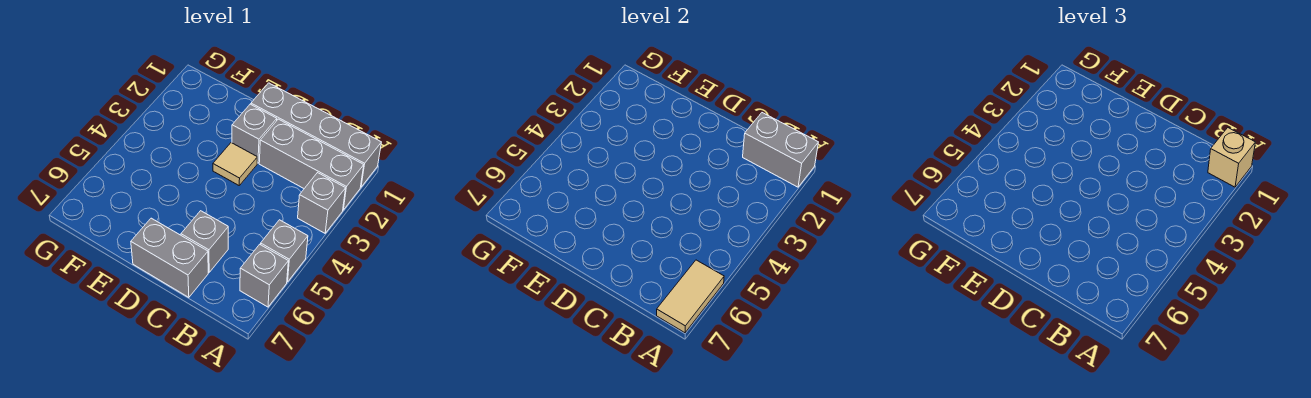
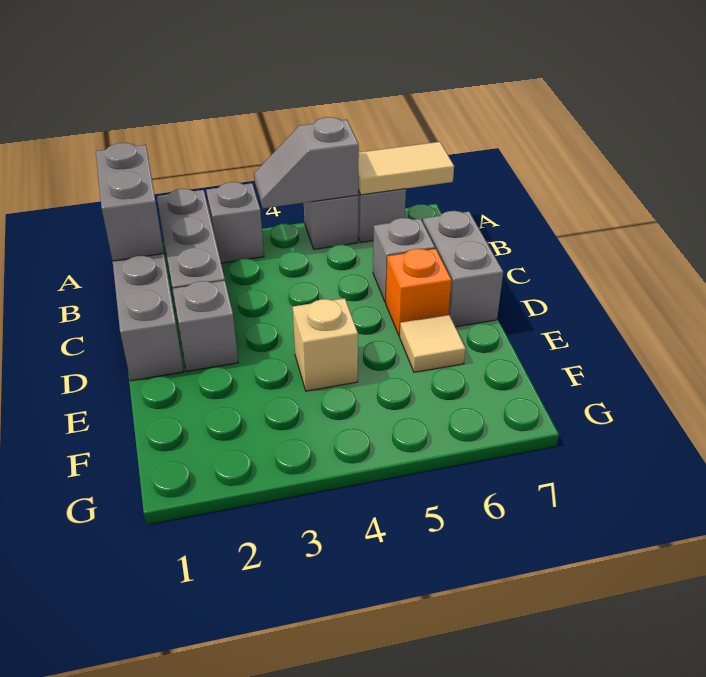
tan brick A1 level 3 -> tan brick E4 level 1
none -> grey slope A4:A5 level 2 top 5
tan tile D3 level 1 -> tan tile E6 level 1
none -> orange brick D6 level 1

